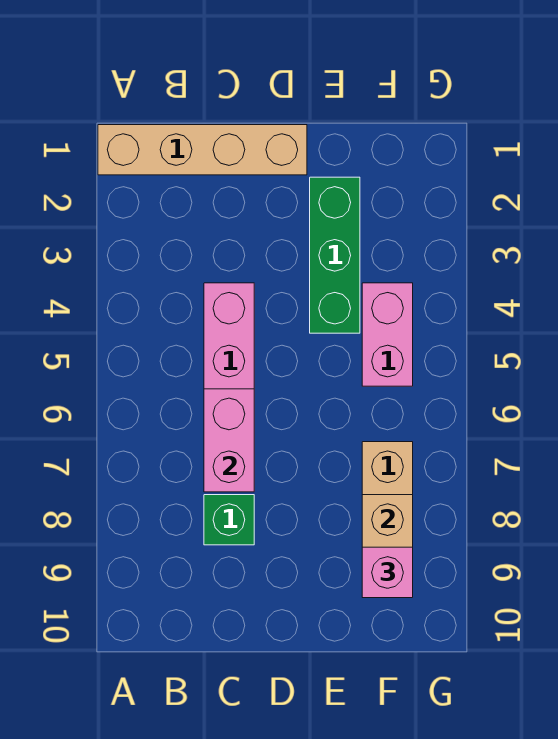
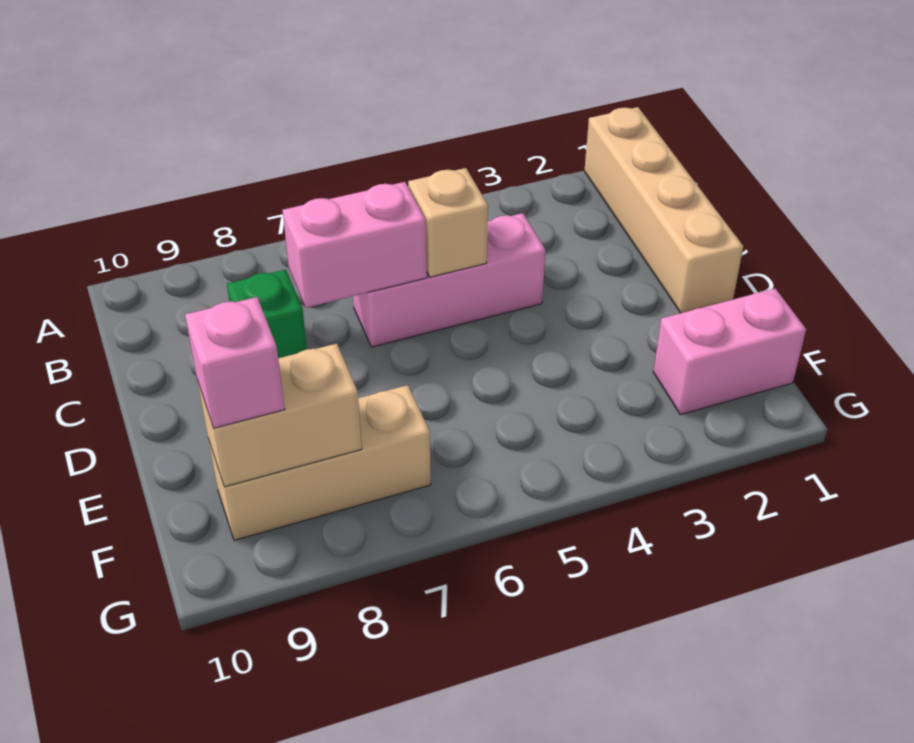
none -> tan brick C5 level 2
green brick E2:E4 level 1 -> none
pink brick F4:F5 level 1 -> pink brick F1:F2 level 1

